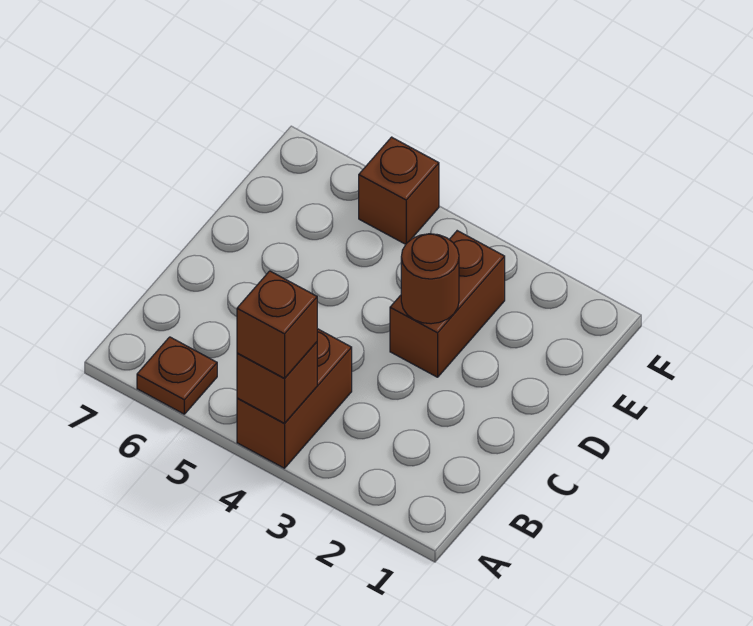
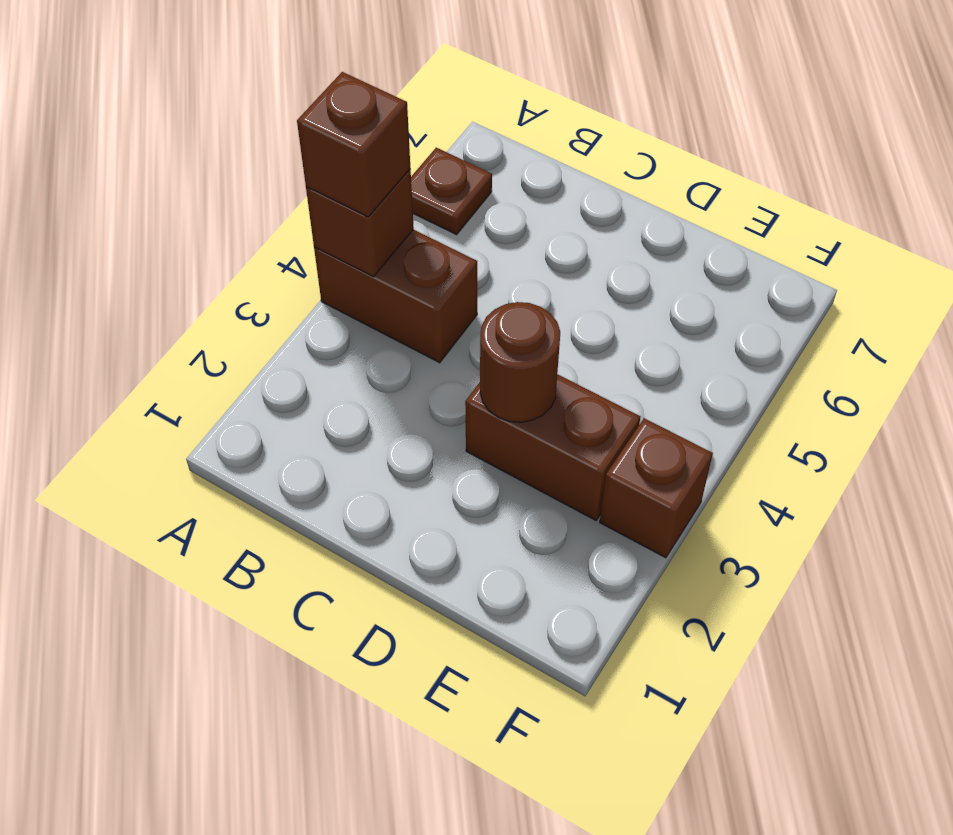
brown brick F5 level 1 -> brown brick F3 level 1

